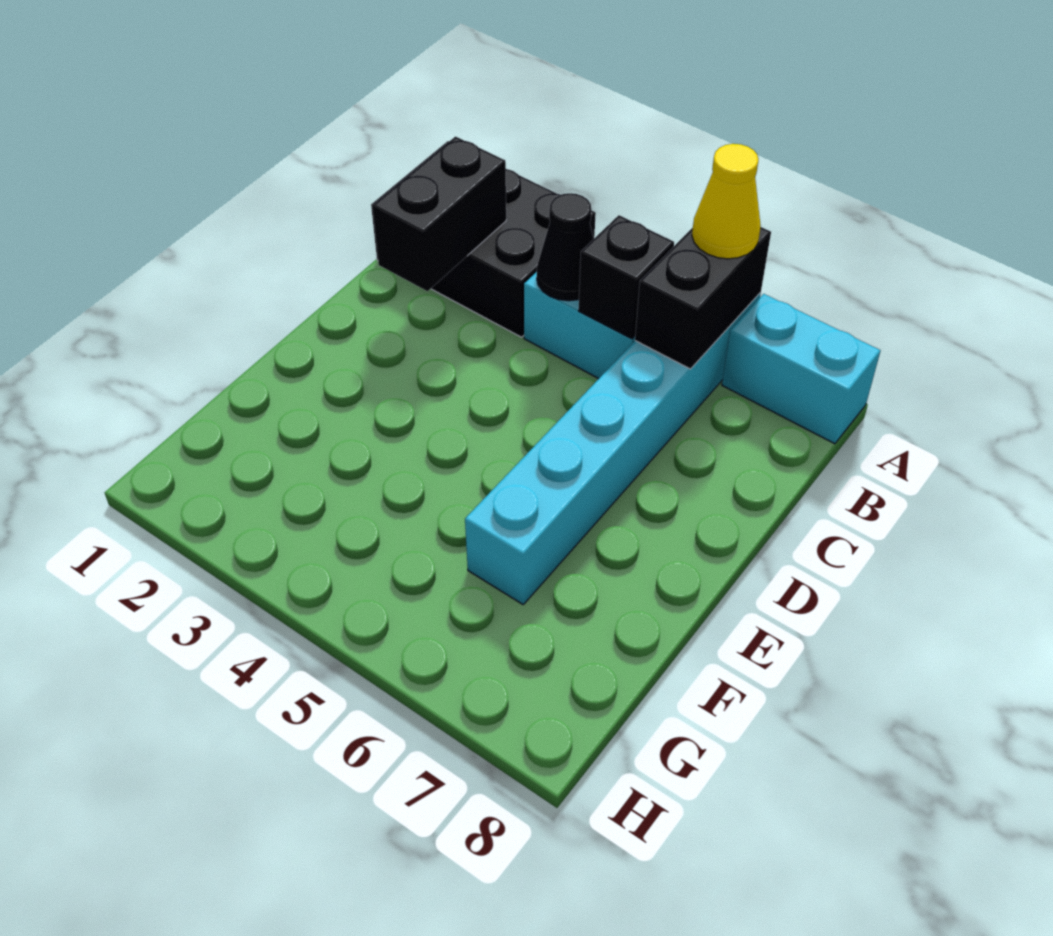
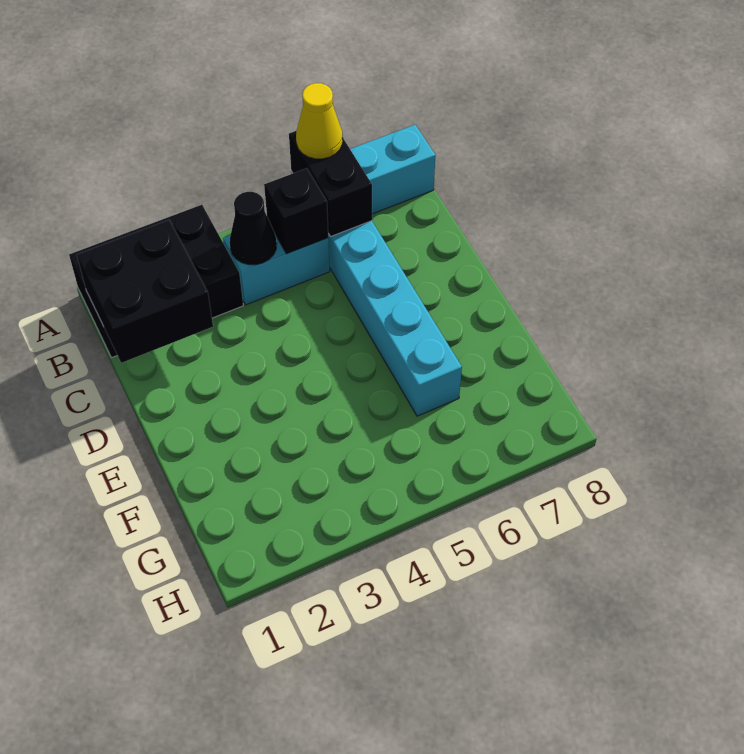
black brick B2:C2 level 2 -> black brick B1:C2 level 2

